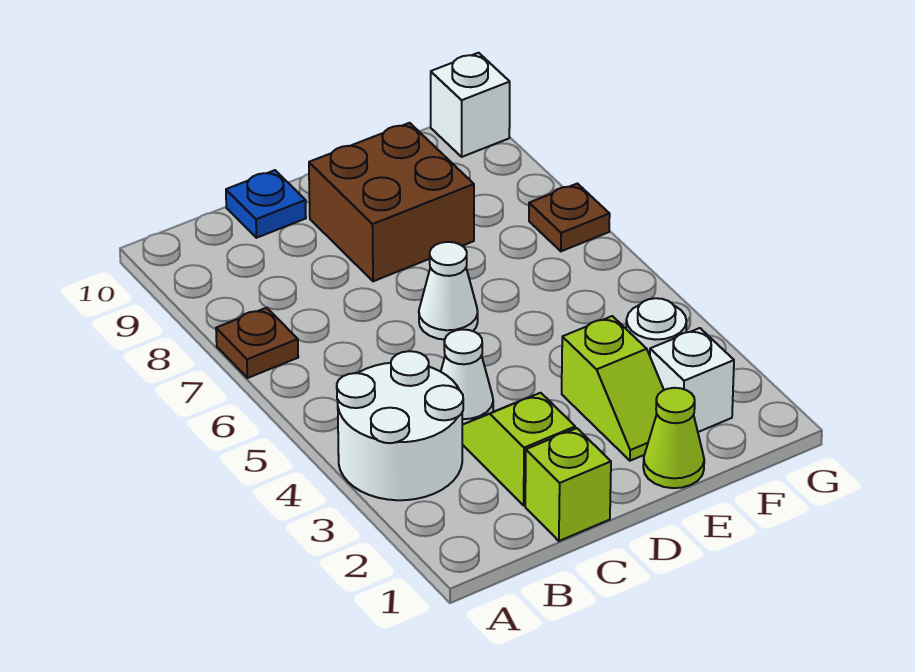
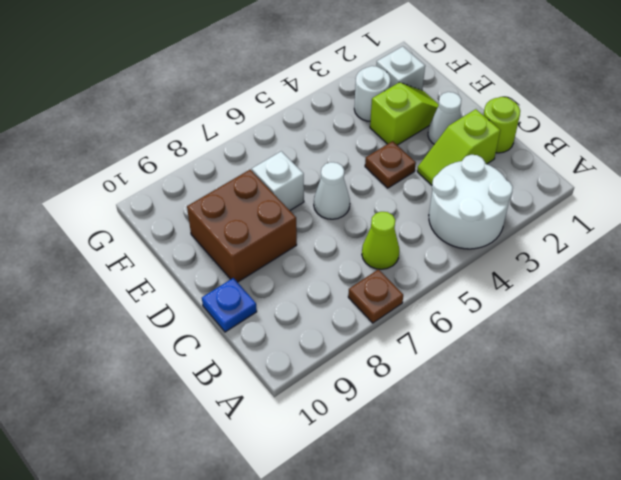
lime brick C1 level 1 -> lime round brick C1 level 1
white cone C4 level 1 -> white cone D2 level 1
lime cone E1 level 1 -> lime cone B6 level 1
brown plate G7 level 1 -> brown plate D4 level 1
white brick G10 level 1 -> white brick E7 level 1

